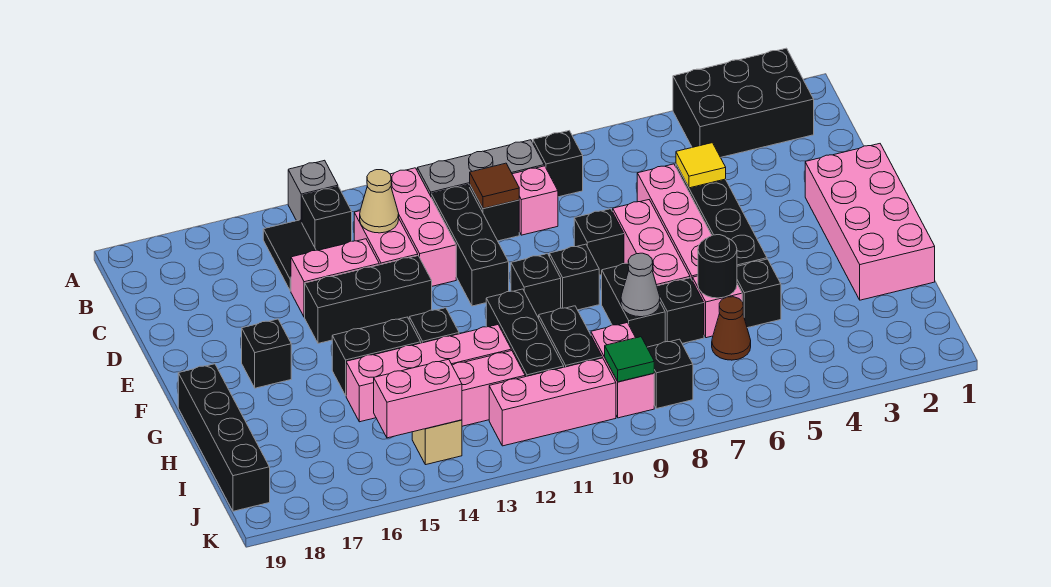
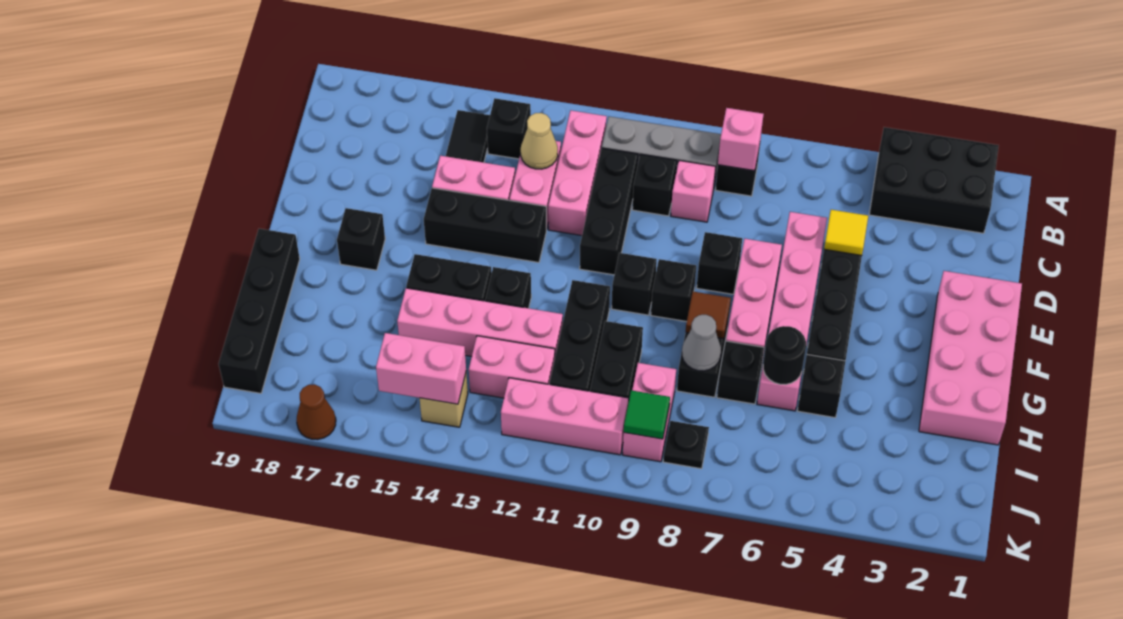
grey brick A14 level 1 -> none
none -> pink brick B8 level 2
brown tile C10 level 2 -> brown tile G8 level 2
brown cone I6 level 1 -> brown cone K17 level 1
black brick J8 level 1 -> black plate J8 level 1

